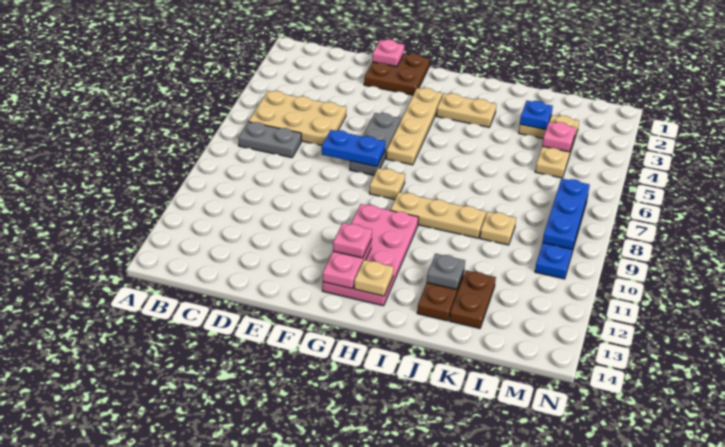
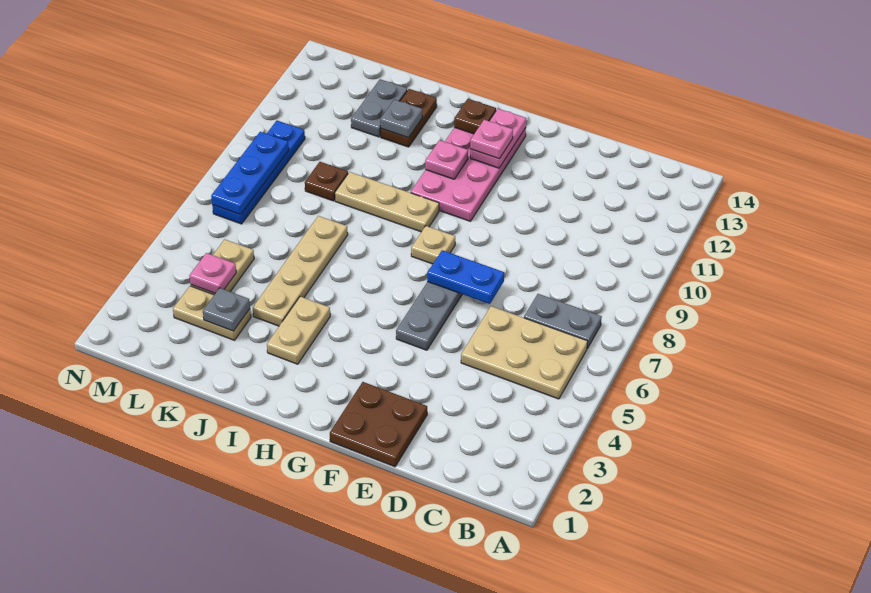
pink plate E1 level 2 -> pink plate H11 level 2
tan plate G3:G6 level 1 -> tan plate J4:J7 level 1
tan plate H3:I3 level 1 -> tan plate I3:I4 level 1
tan plate H13 level 2 -> brown plate H13 level 2
blue plate K3 level 2 -> grey plate K3 level 2
tan plate K9 level 1 -> brown plate K9 level 1
brown plate K12:K13 level 1 -> grey plate K12:K13 level 1

